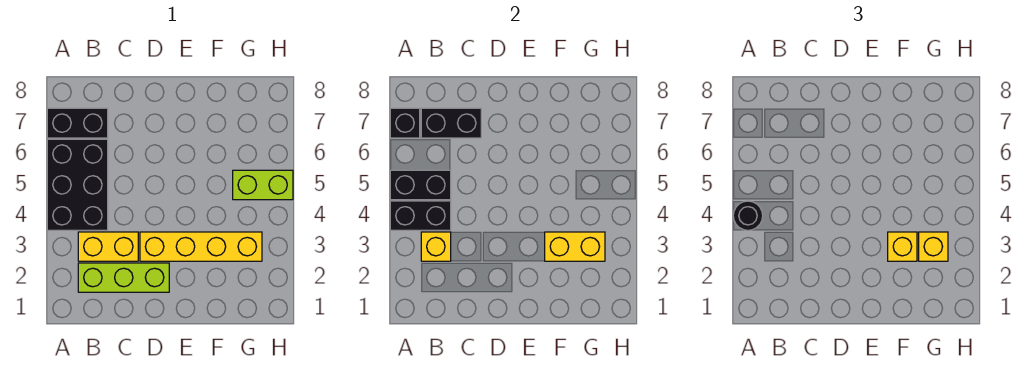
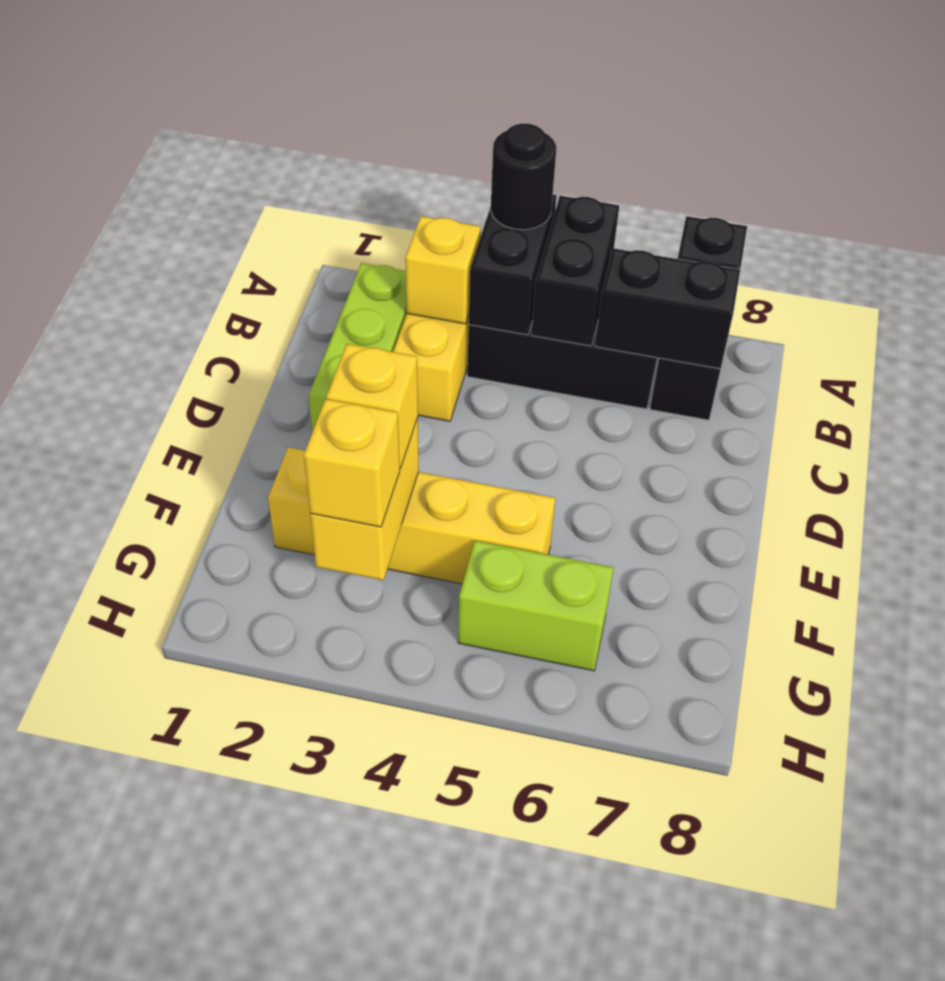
black brick B7:C7 level 2 -> black brick B6:B7 level 2
yellow brick D3:G3 level 1 -> yellow brick F2:F5 level 1
lime brick G5:H5 level 1 -> lime brick G5:G6 level 1

